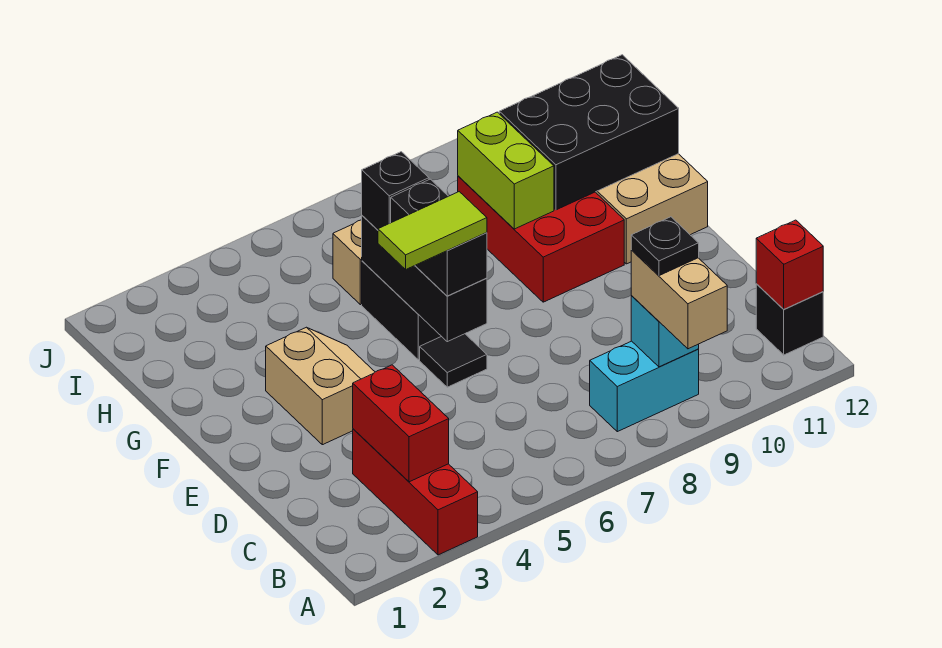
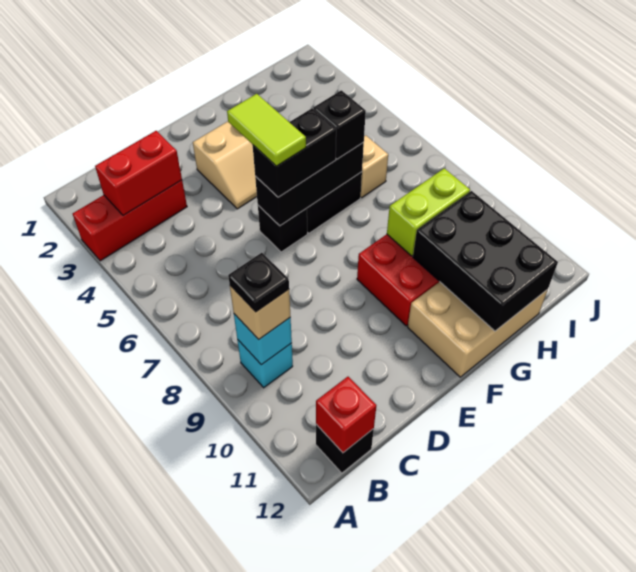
tan brick A9:B9 level 3 -> tan brick B9 level 3
cyan brick B8:B9 level 1 -> cyan brick B9 level 1
black tile E6 level 1 -> black brick E6 level 1

